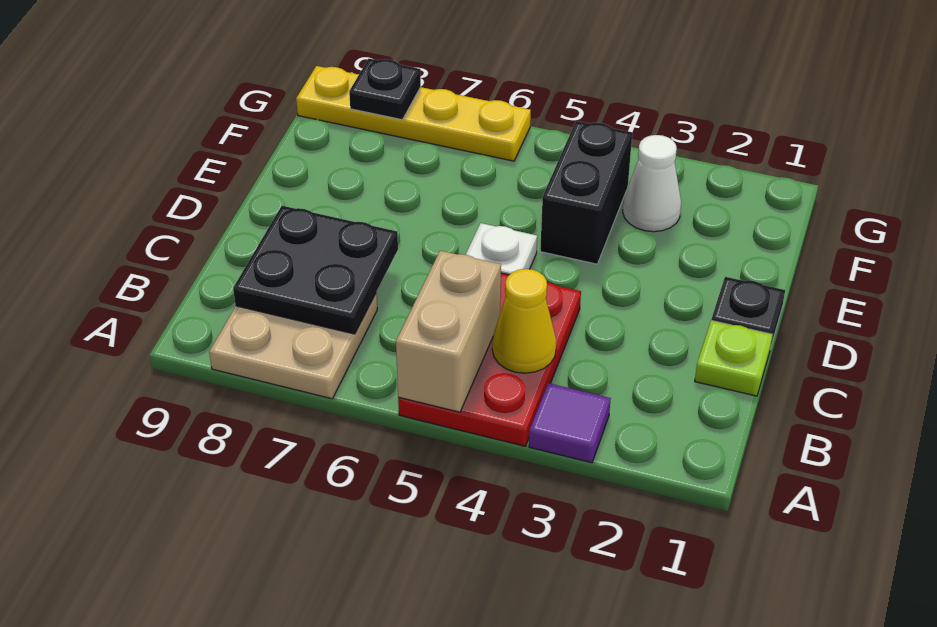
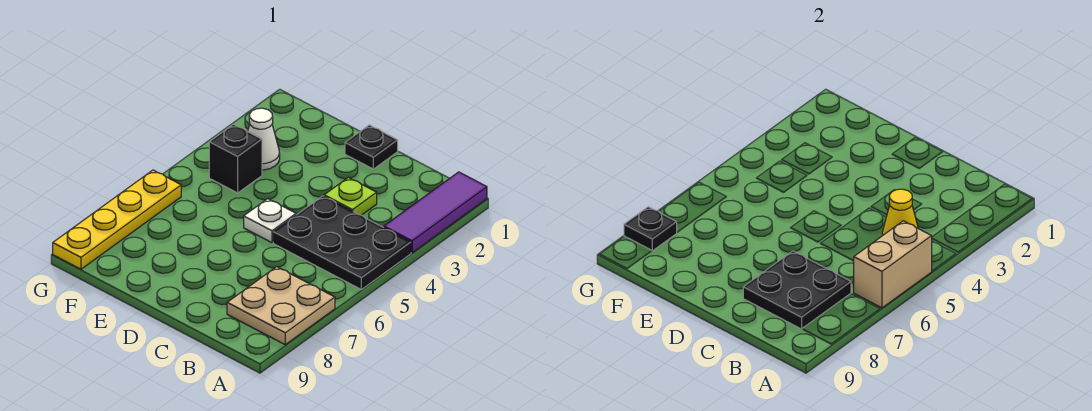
purple tile A3 level 1 -> purple tile A1:A3 level 1
red plate A4:C5 level 1 -> black plate A4:C5 level 1
tan brick A5:B5 level 2 -> tan brick A5:A6 level 2
lime plate C1 level 1 -> lime plate C3 level 1
black brick E4:F4 level 1 -> black brick F4 level 1

